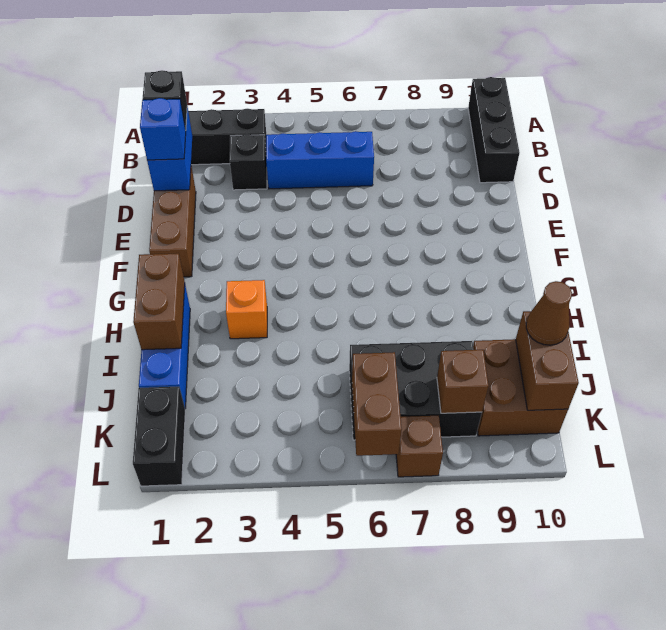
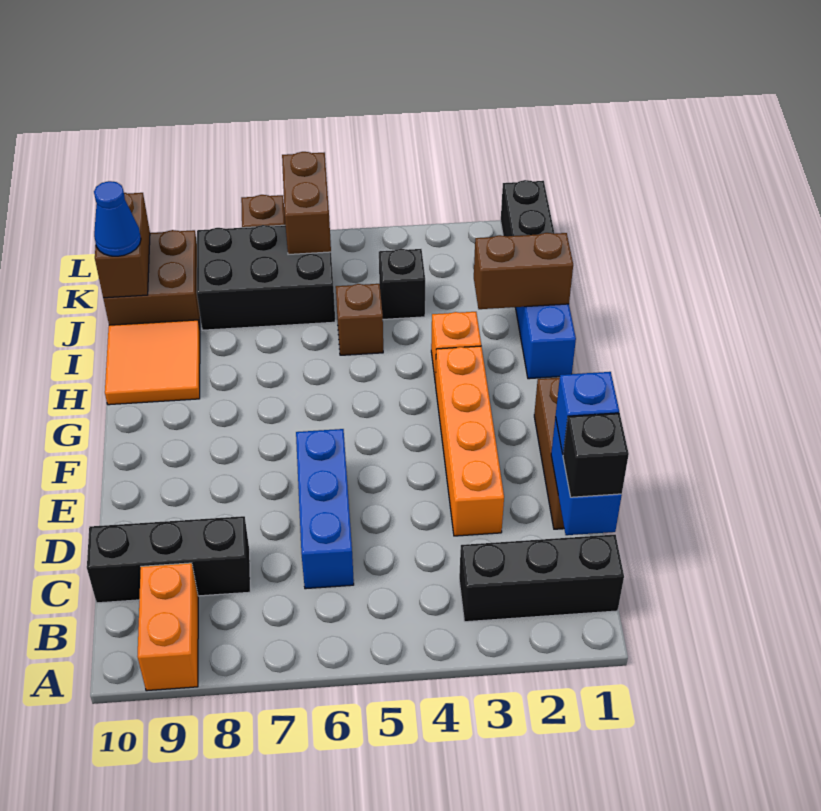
none -> orange brick A9:B9 level 1
black brick A10:C10 level 1 -> black brick C8:C10 level 1
black brick C3 level 1 -> black brick J4 level 1
blue brick C4:C6 level 1 -> blue brick C6:E6 level 1
none -> orange brick D3:G3 level 1
brown brick H1:I1 level 2 -> brown brick I1:I2 level 2
none -> orange tile H9:I10 level 1
brown cone J10 level 3 -> blue cone J10 level 3
brown brick K8 level 2 -> brown brick I5 level 1

